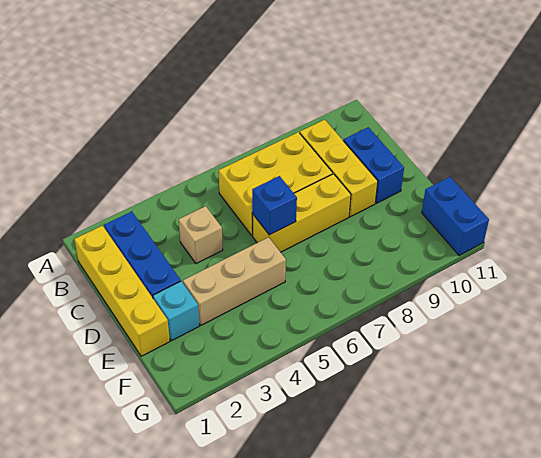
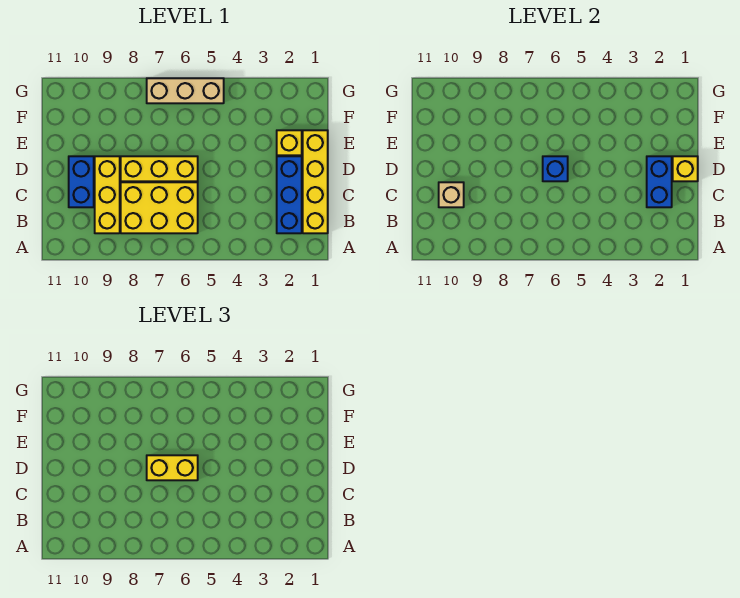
tan brick C4 level 1 -> tan brick C10 level 2
none -> yellow brick D1 level 2
none -> yellow brick D6:D7 level 3
cyan brick E2 level 1 -> yellow brick E2 level 1
tan brick E3:E5 level 1 -> tan brick G5:G7 level 1
blue brick F11:G11 level 1 -> blue brick C2:D2 level 2

